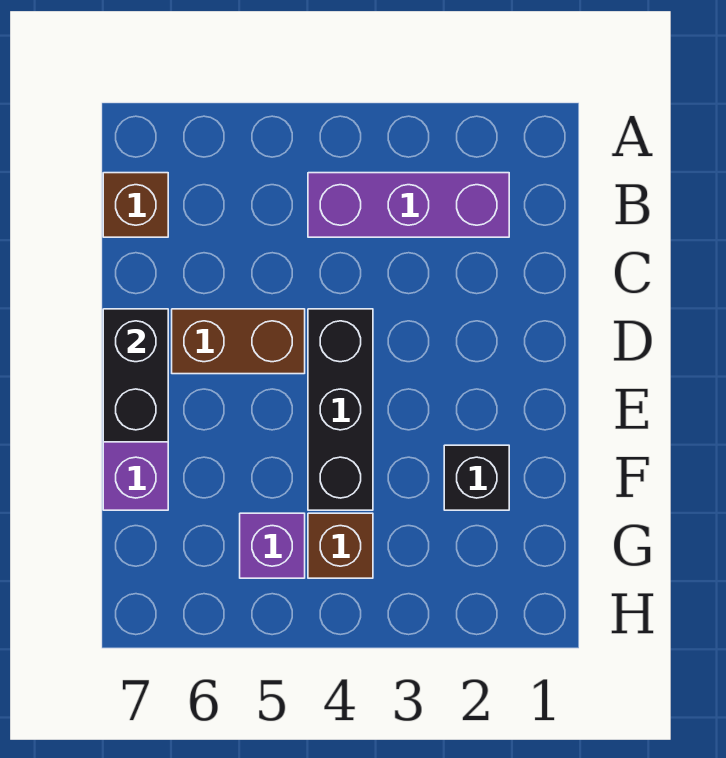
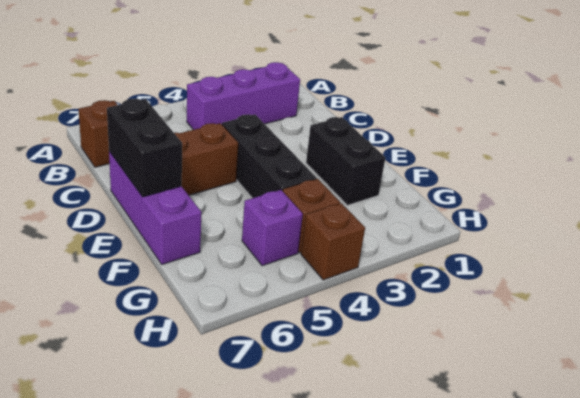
black brick F2 level 1 -> black brick E2:F2 level 1
none -> brown brick H4 level 1

